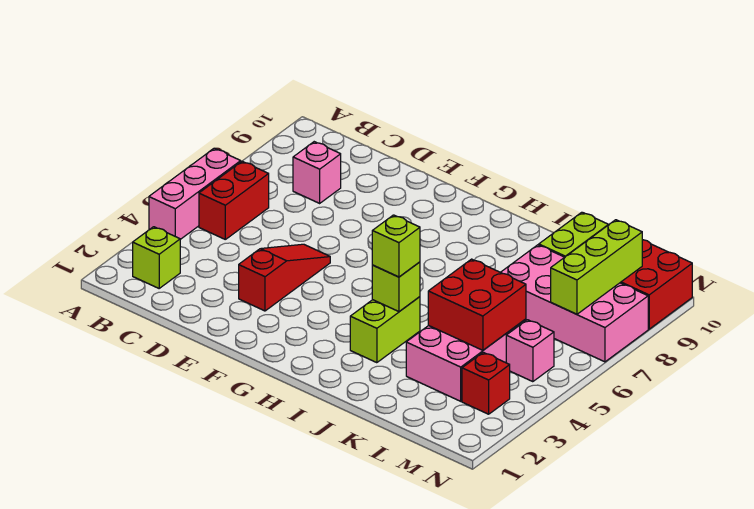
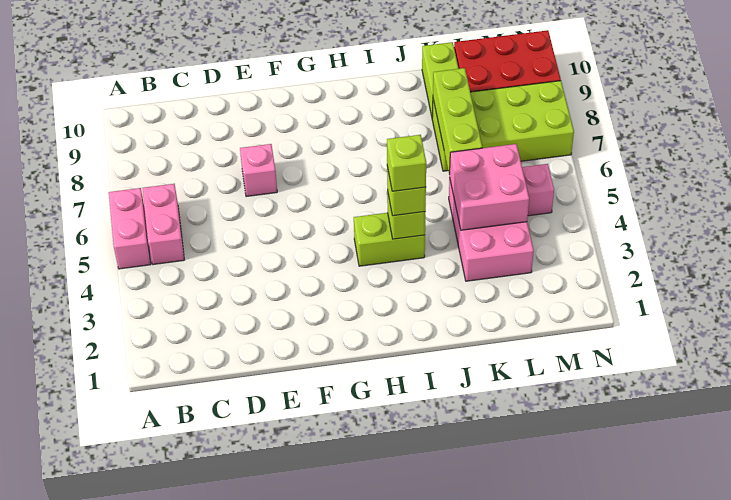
pink brick A4:A6 level 1 -> pink brick A5:A6 level 1
lime brick B2 level 1 -> lime brick I4 level 4
red brick B5:B6 level 1 -> pink brick B5:B6 level 1
pink brick C8 level 1 -> pink brick E7 level 1
red slope E3:E5 level 1 top 3 -> none
lime brick I3:I4 level 1 -> lime brick H4:I4 level 1
red brick K4:L5 level 2 -> pink brick K4:L5 level 2
pink brick K7:N8 level 1 -> lime brick K7:N8 level 1
red brick M3 level 1 -> none
lime brick M7:M9 level 2 -> lime brick K6:K8 level 2

